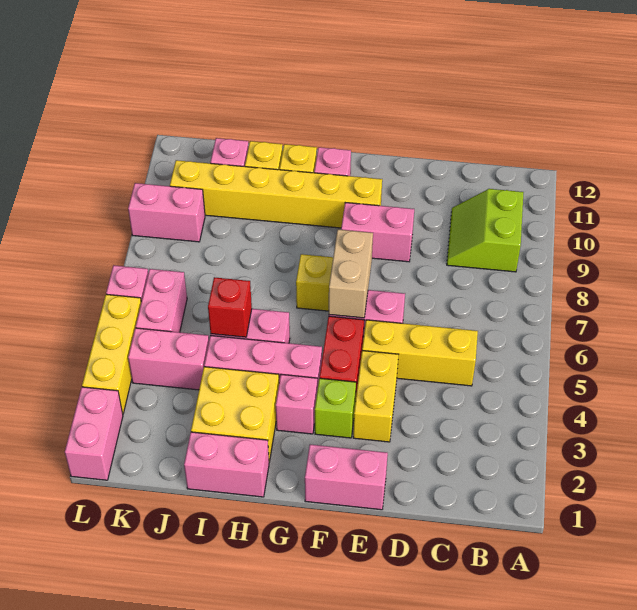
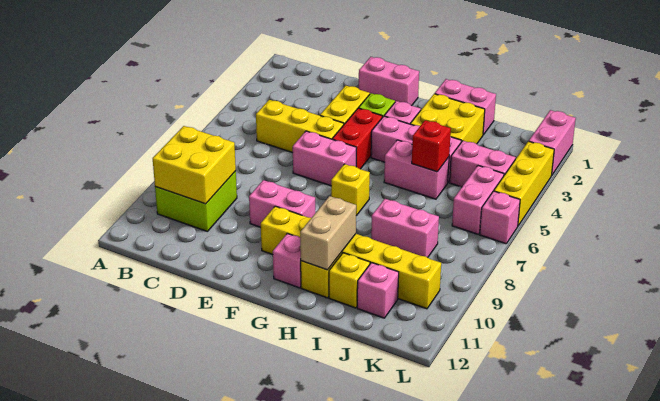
lime slope B9:C10 level 1 top B -> lime brick B9:C10 level 1
none -> yellow brick B9:C10 level 2
tan brick F6:F7 level 2 -> tan brick H10:H11 level 2
pink brick K9:L9 level 1 -> pink brick I8:J8 level 1

